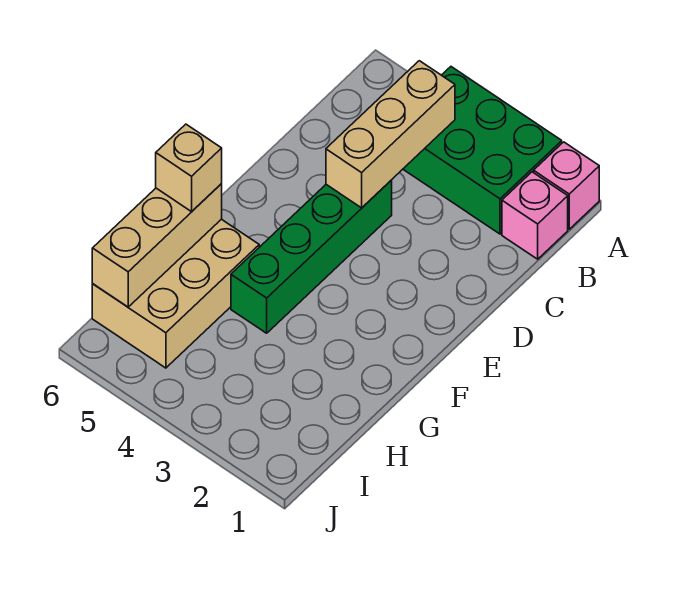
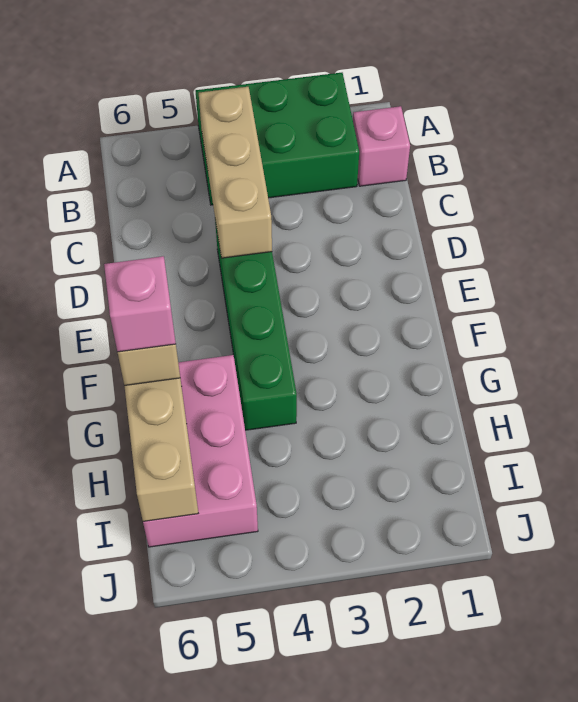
pink brick A1 level 1 -> pink brick G6 level 4
tan brick G5:I6 level 1 -> pink brick G5:I6 level 1

